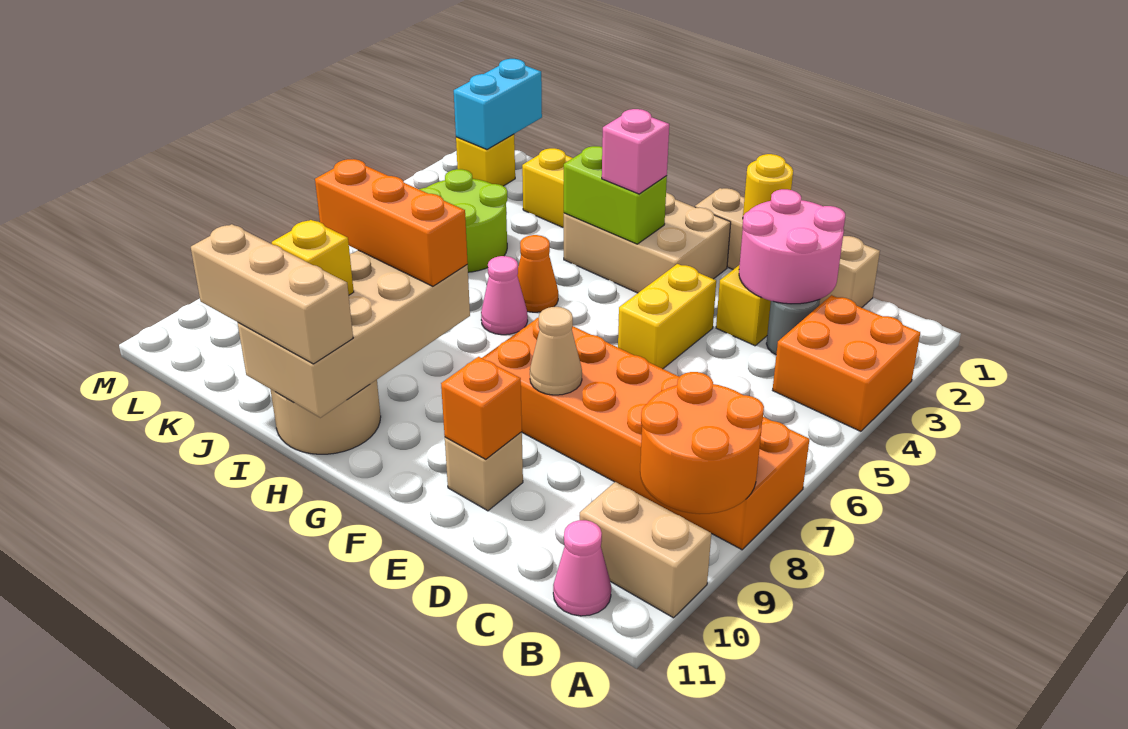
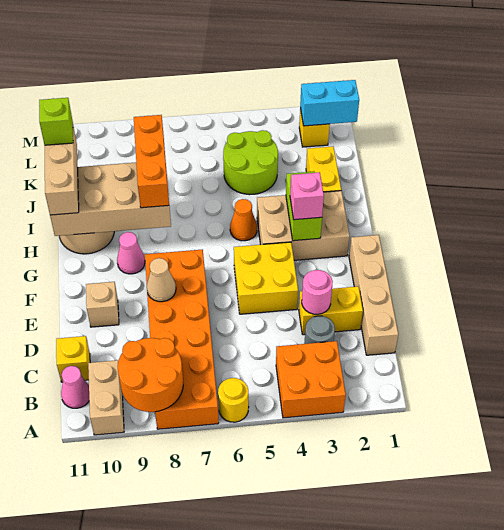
pink round brick C2:D3 level 2 -> pink round brick D3 level 2
yellow round brick E1 level 2 -> yellow round brick A6 level 1
yellow brick E4:E5 level 1 -> yellow brick E4:F5 level 1
orange brick E10 level 2 -> none
tan brick F2:H3 level 1 -> tan brick G2:H4 level 1
pink cone H6 level 1 -> pink cone G9 level 1
yellow brick I10 level 3 -> yellow brick C11 level 1
none -> lime brick J11 level 4

